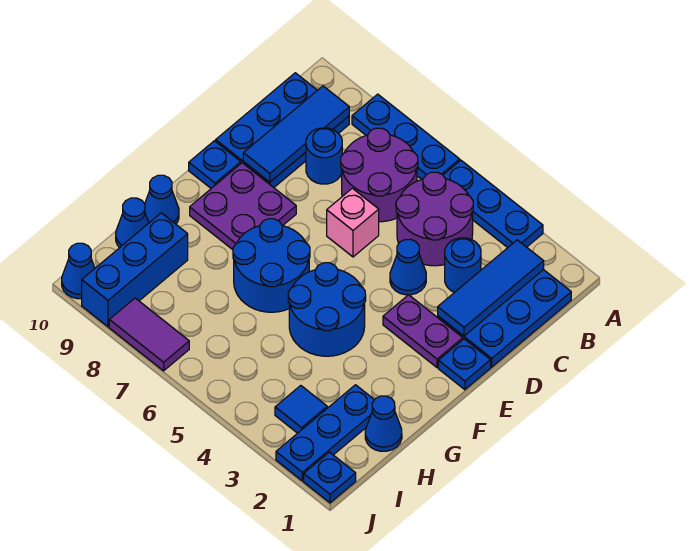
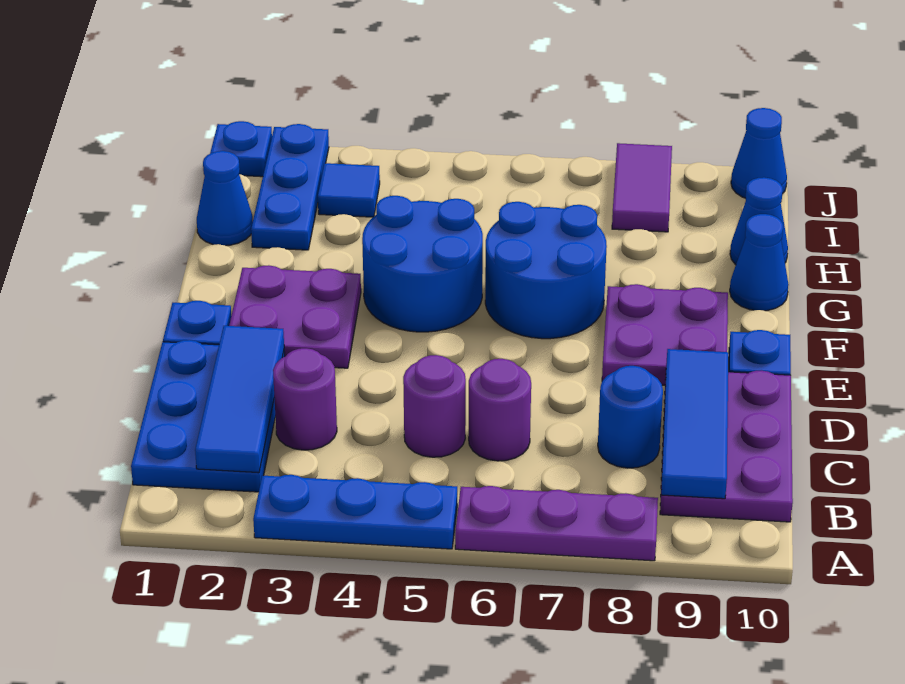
blue plate A6:A8 level 1 -> purple plate A6:A8 level 1
purple round brick B4:C5 level 1 -> purple round brick C5 level 1
purple round brick B6:C7 level 1 -> purple round brick C6 level 1
blue plate B9:D10 level 1 -> purple plate B9:D10 level 1
blue round brick C3 level 1 -> purple round brick C3 level 1
blue cone D4 level 1 -> none
pink brick D6 level 1 -> none
purple plate E2:E3 level 1 -> purple plate E2:F3 level 1
blue brick H9:J9 level 1 -> none
purple tile J7:J8 level 1 -> purple tile I8:J8 level 1

